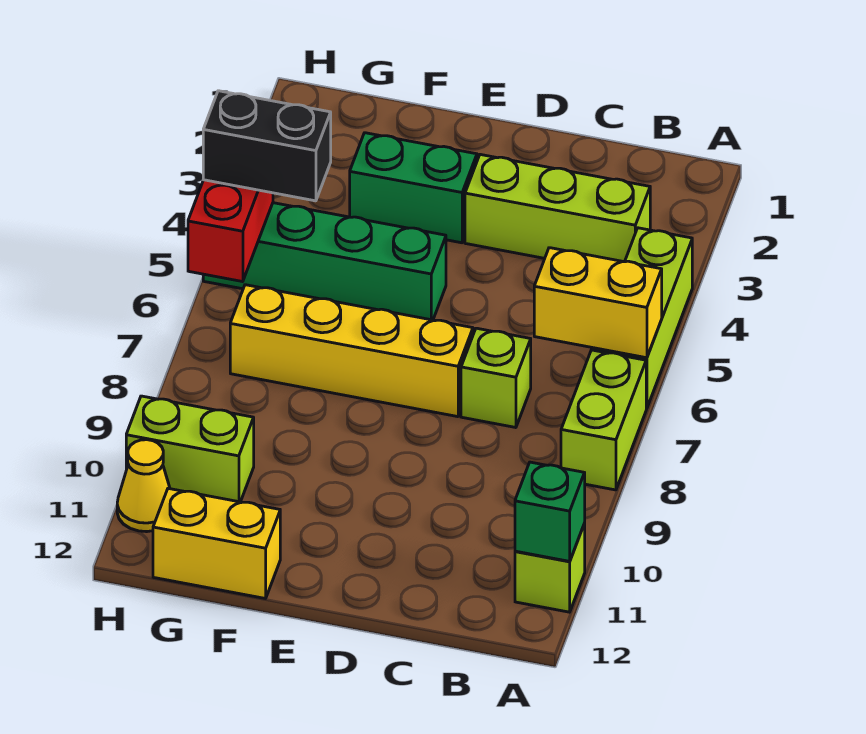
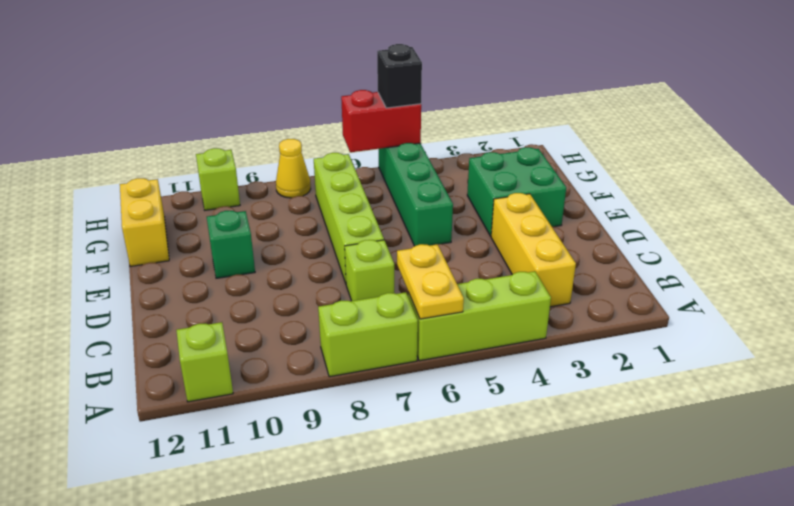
yellow brick A6:B6 level 2 -> yellow plate A6:B6 level 2
green brick A11 level 2 -> green brick E10 level 1
lime brick B3:D3 level 1 -> yellow brick B3:D3 level 1
yellow brick D7:G7 level 1 -> lime brick D7:G7 level 1
green brick E3:F3 level 1 -> green brick E2:F3 level 1
black brick G5:H5 level 3 -> black brick H5 level 3
lime brick G10:H10 level 1 -> lime brick H10 level 1
yellow cone H11 level 1 -> yellow cone H8 level 1

